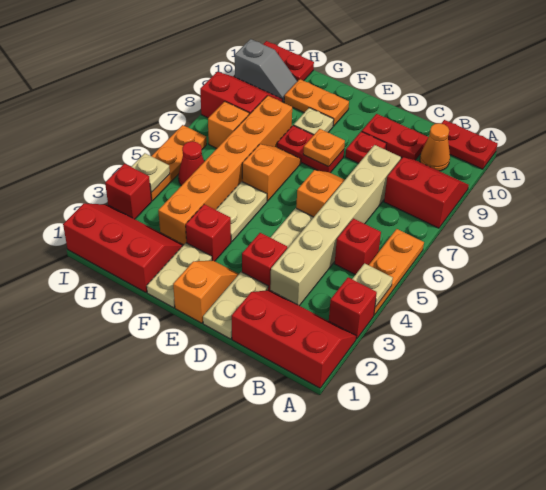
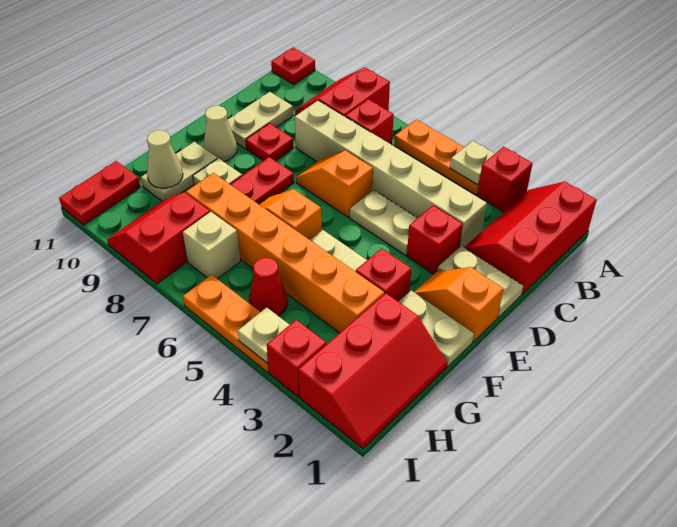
red plate A11:B11 level 1 -> red plate A11 level 1
red brick B5 level 1 -> red brick B7 level 1
orange cone B10 level 1 -> none
red plate C10:D10 level 1 -> tan plate C10:D10 level 1
orange plate E8 level 2 -> none
none -> tan cone E10 level 1
orange plate F10:G10 level 1 -> tan plate F10:G10 level 1
red slope G1:I2 level 1 top 1 -> red slope G1:I2 level 1 top 2
none -> tan cone G10 level 2
orange brick H7 level 1 -> tan brick H7 level 1
grey slope H10:I10 level 1 top I -> none

